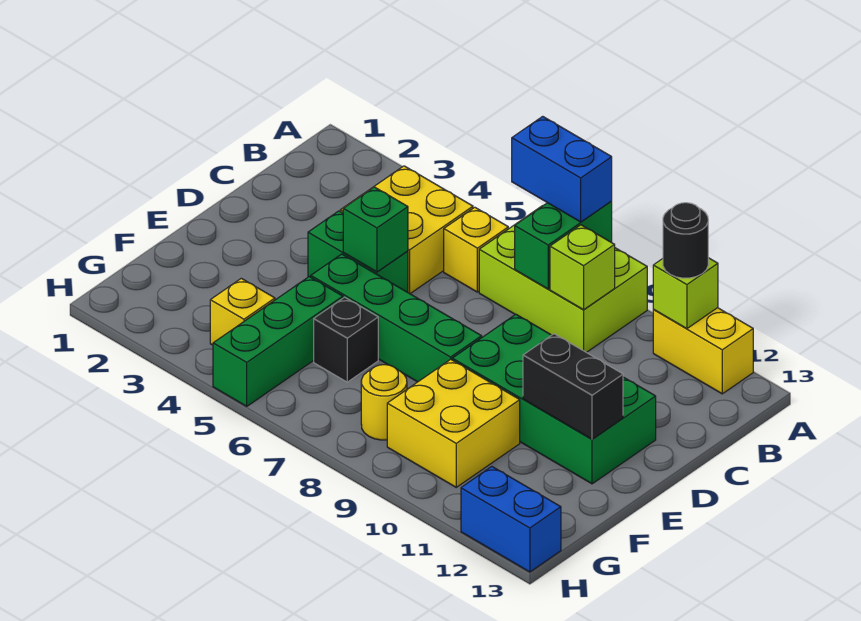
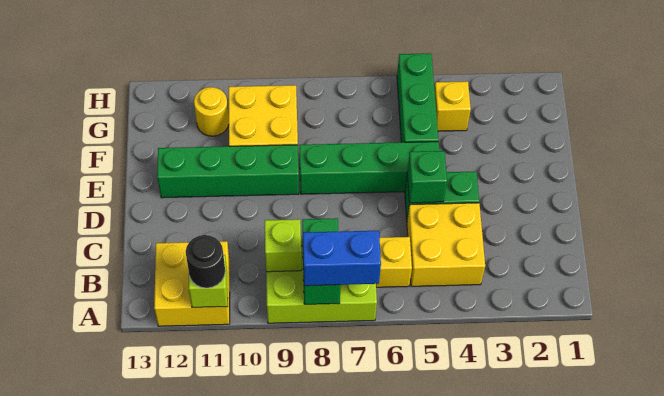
yellow brick A11:A12 level 1 -> yellow brick A11:B12 level 1
green brick D9:E12 level 1 -> green brick E9:E12 level 1
black brick E11:E12 level 2 -> none
black brick F6 level 1 -> none
yellow round brick G8 level 1 -> yellow round brick G11 level 1
blue brick H12:H13 level 1 -> none

